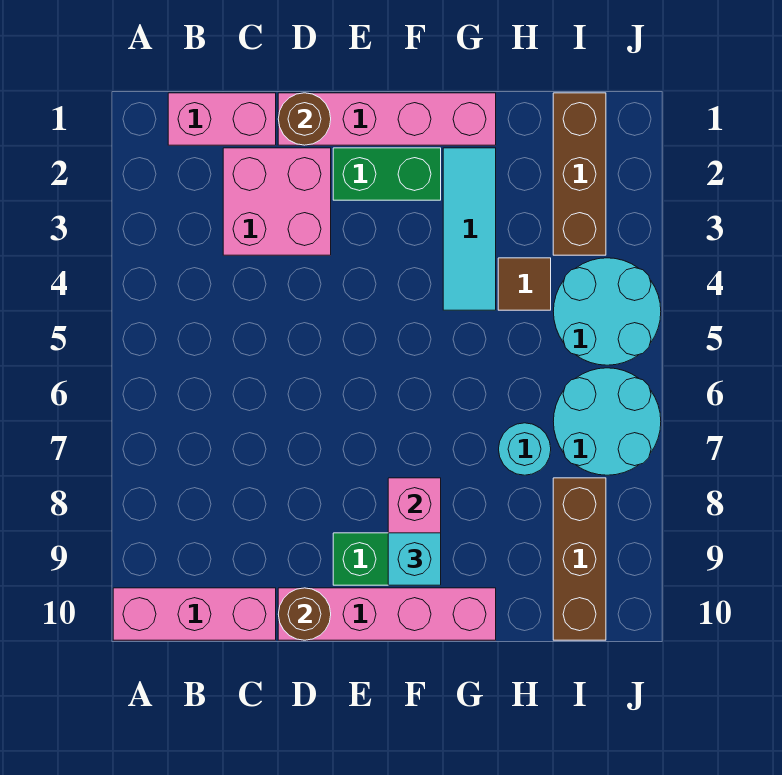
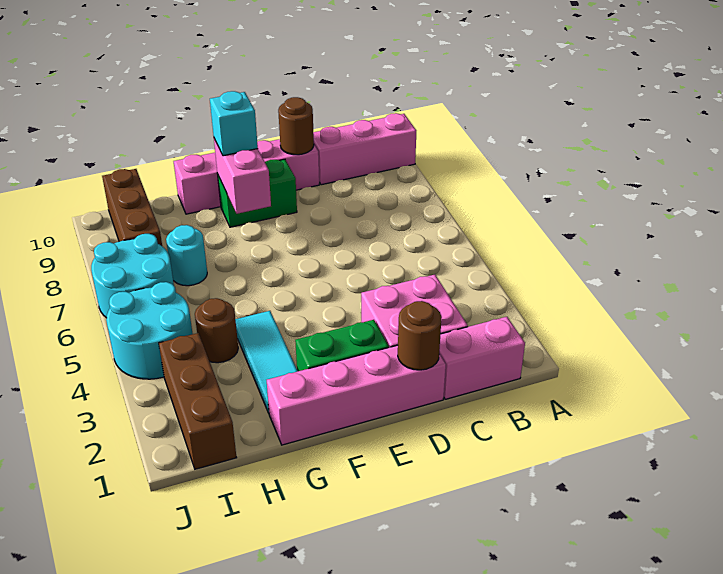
brown tile H4 level 1 -> brown round brick H4 level 1

